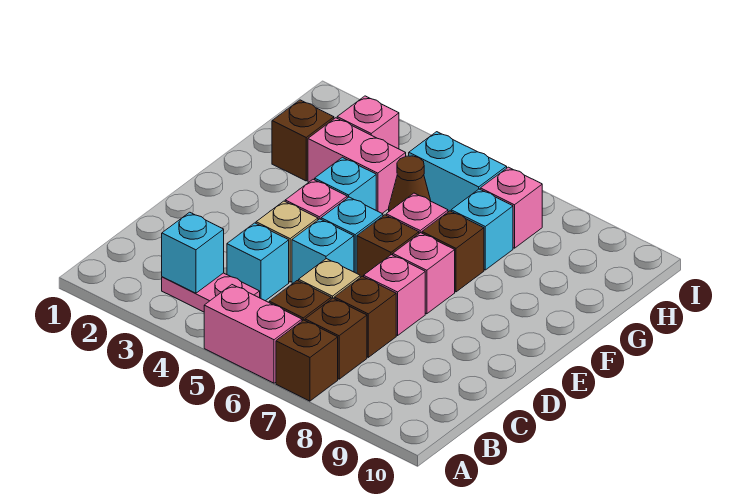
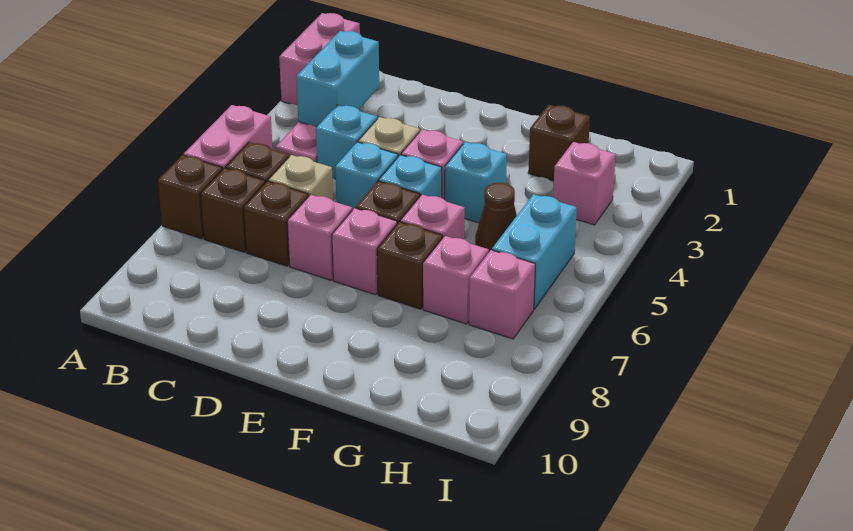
cyan brick B3 level 2 -> cyan brick B2:B3 level 2
pink brick G3:G4 level 1 -> pink brick A1:A2 level 1
cyan brick G7 level 1 -> pink brick G7 level 1

